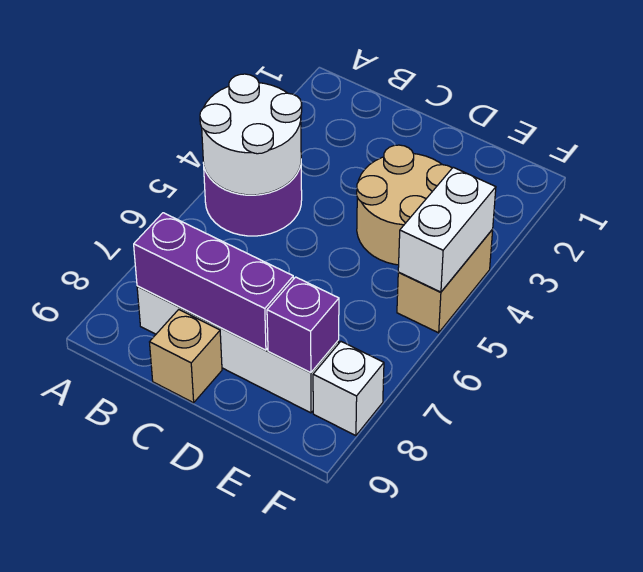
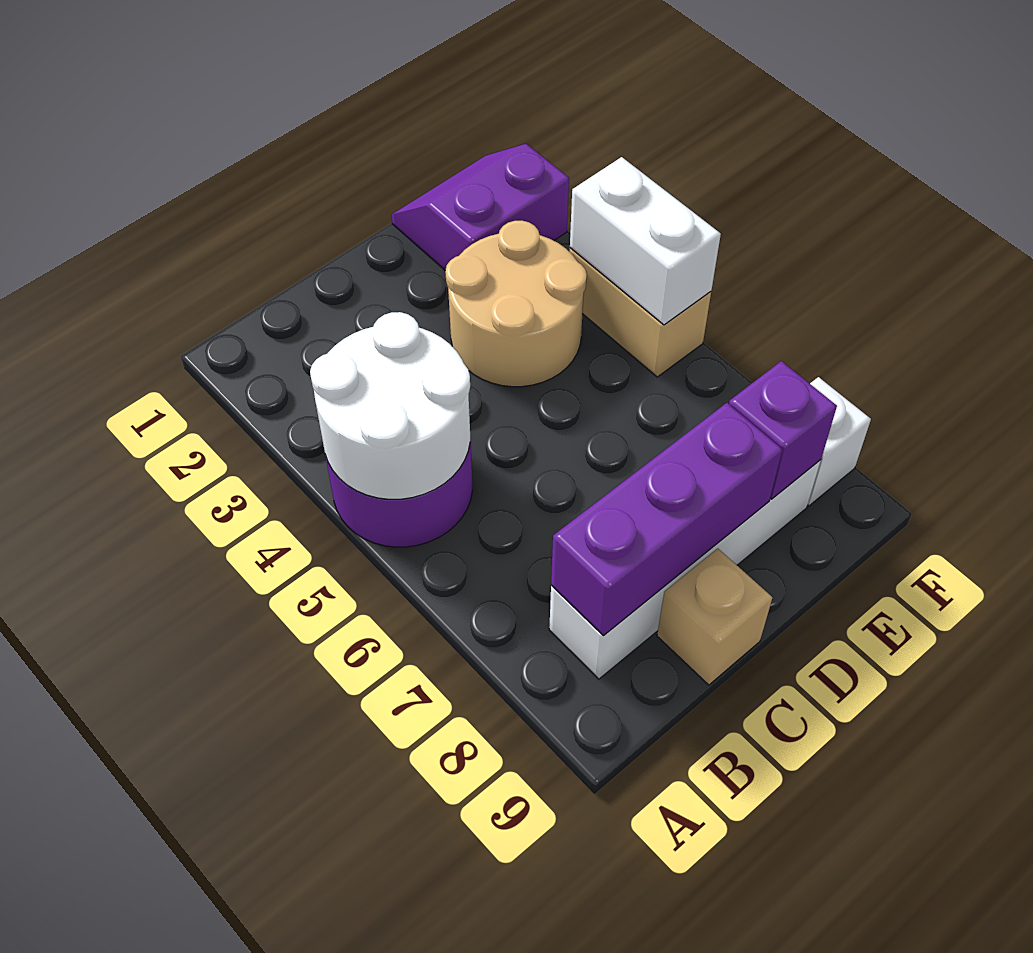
none -> purple slope E1:F2 level 1 top 2

